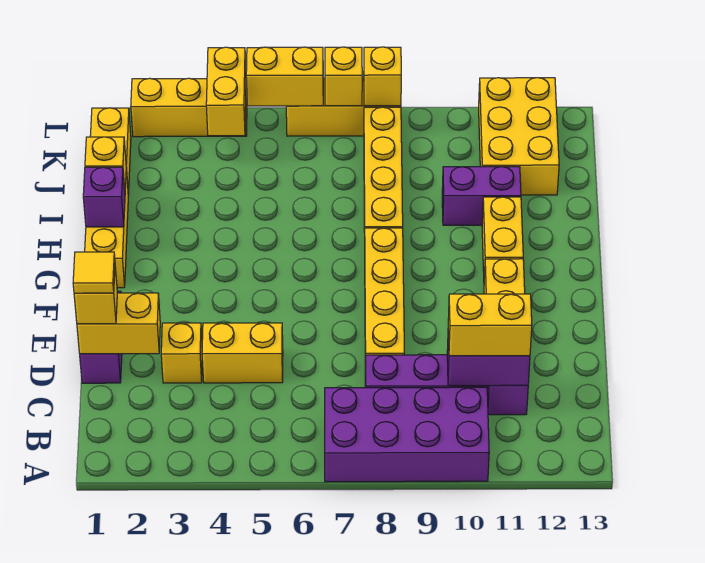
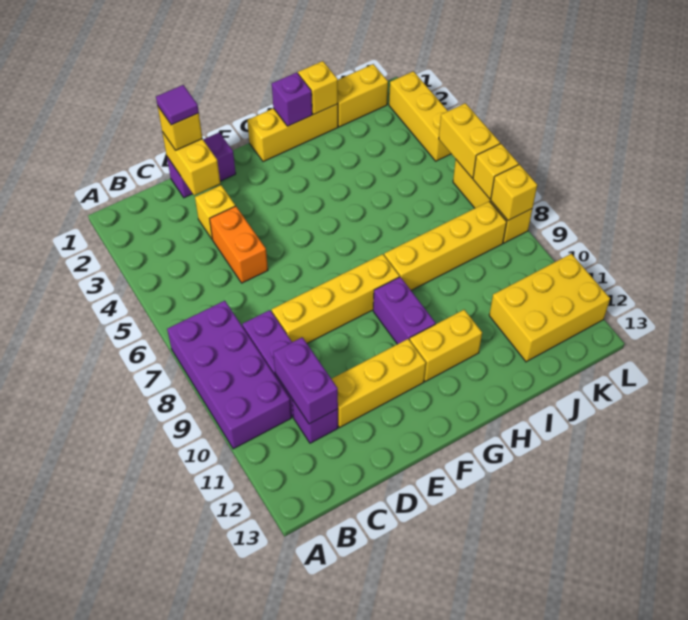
yellow brick C10:C11 level 3 -> none
yellow tile D1 level 4 -> purple tile D1 level 4
yellow brick D4:D5 level 1 -> orange brick D4:D5 level 1
purple brick I10:I11 level 1 -> purple brick G9:G10 level 1
yellow brick K4:L4 level 2 -> none

